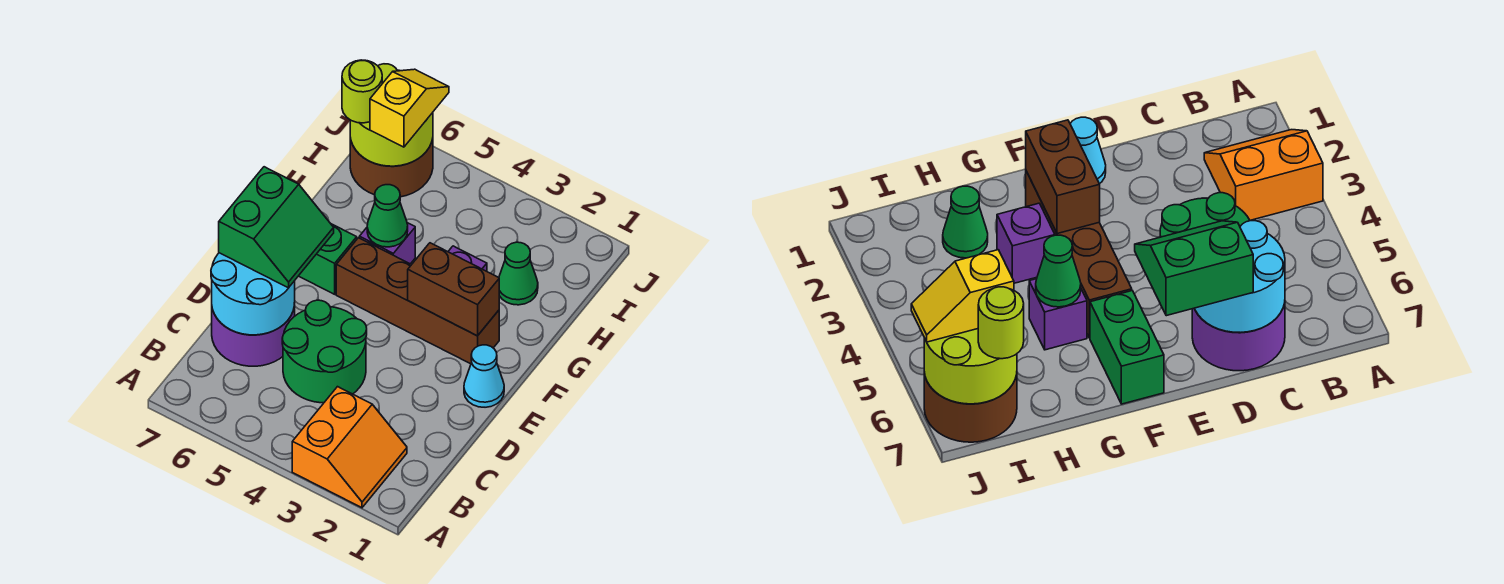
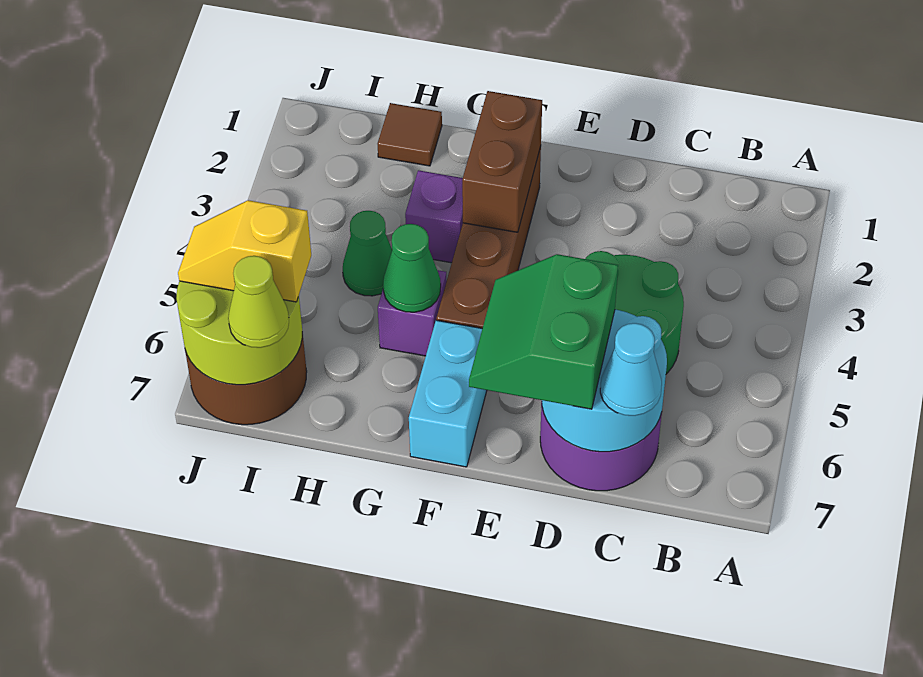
orange slope A2:B3 level 1 top 3 -> none
green slope D6:E7 level 3 top 7 -> green slope D6:E7 level 3 top D
cyan cone E1 level 1 -> cyan cone C7 level 3
green brick F6:F7 level 1 -> cyan brick F6:F7 level 1
none -> brown tile H1 level 1
green cone H2 level 1 -> green cone H4 level 1
lime round brick I7 level 3 -> lime cone I7 level 3

